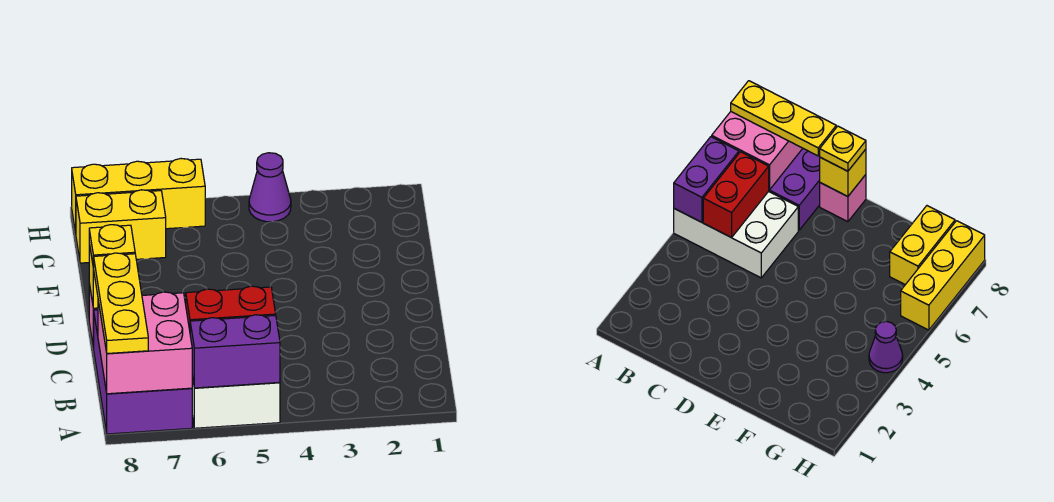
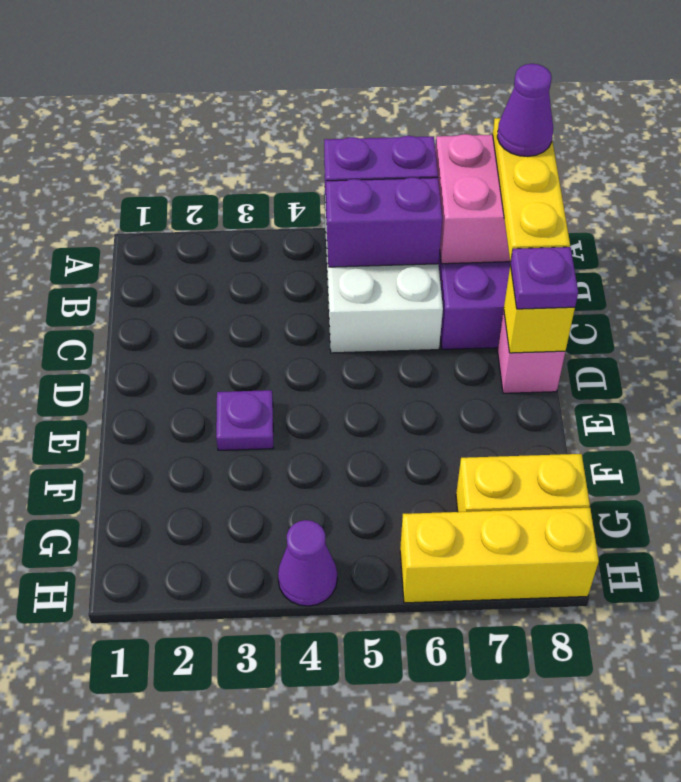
none -> purple cone A8 level 4
red brick B5:B6 level 2 -> purple brick B5:B6 level 2
yellow plate D8 level 3 -> purple plate D8 level 3
none -> purple plate E3 level 1

